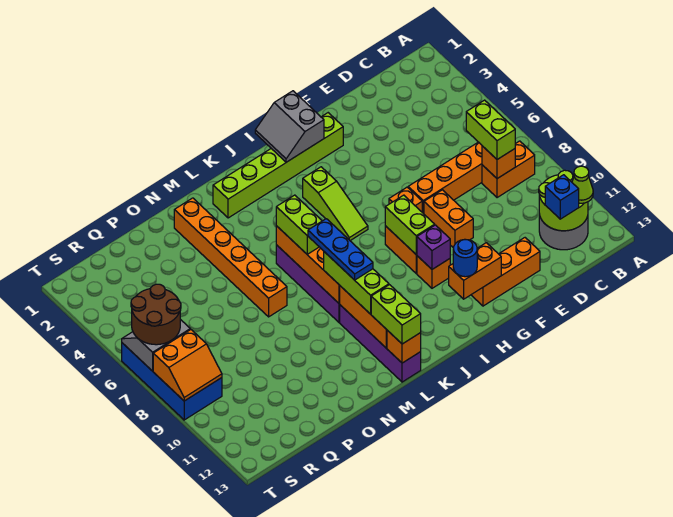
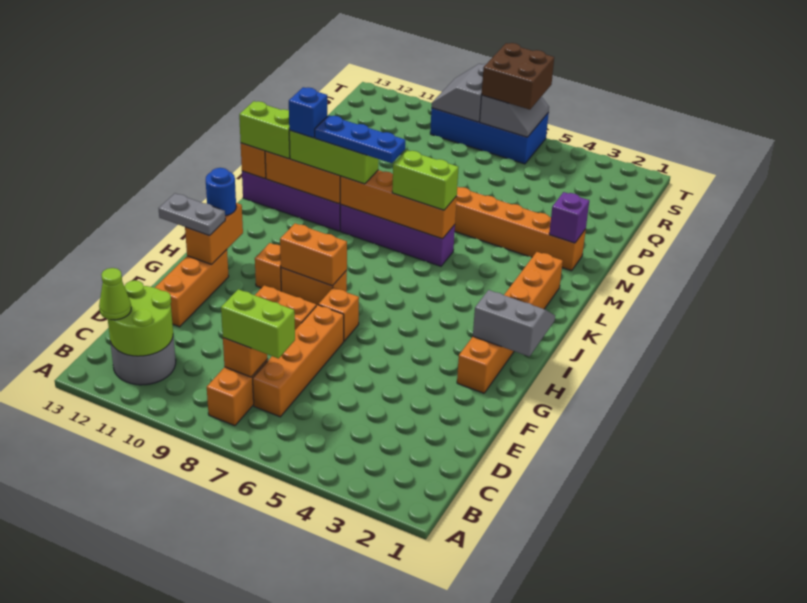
blue brick C12 level 3 -> blue brick L11 level 4
lime brick G2:L2 level 1 -> orange brick G2:L2 level 1
none -> grey plate G12:G13 level 3
lime brick H8:H9 level 2 -> orange brick H8:H9 level 2
purple brick H10 level 2 -> purple brick N2 level 2
lime slope I4:I6 level 1 top 4 -> none
brown round brick S6:T7 level 3 -> brown brick S6:T7 level 3
orange slope S8:T9 level 2 top 8 -> grey slope S8:T9 level 2 top 8

